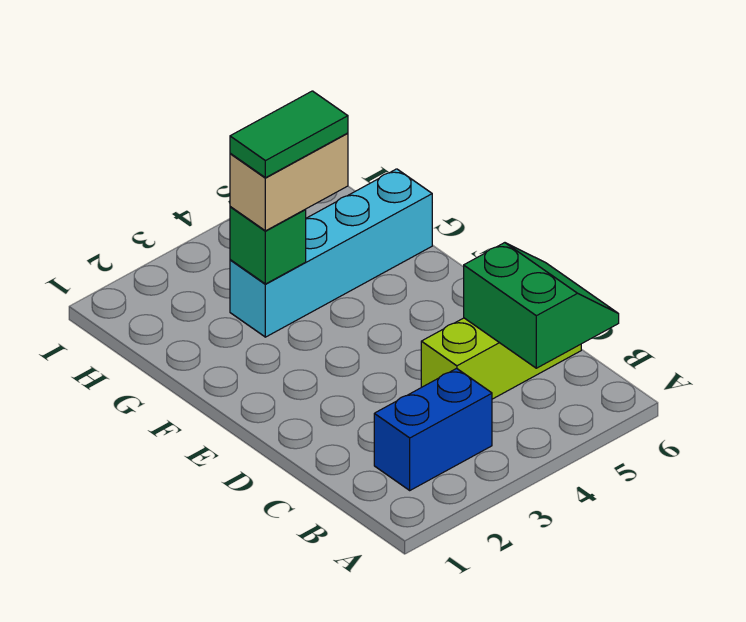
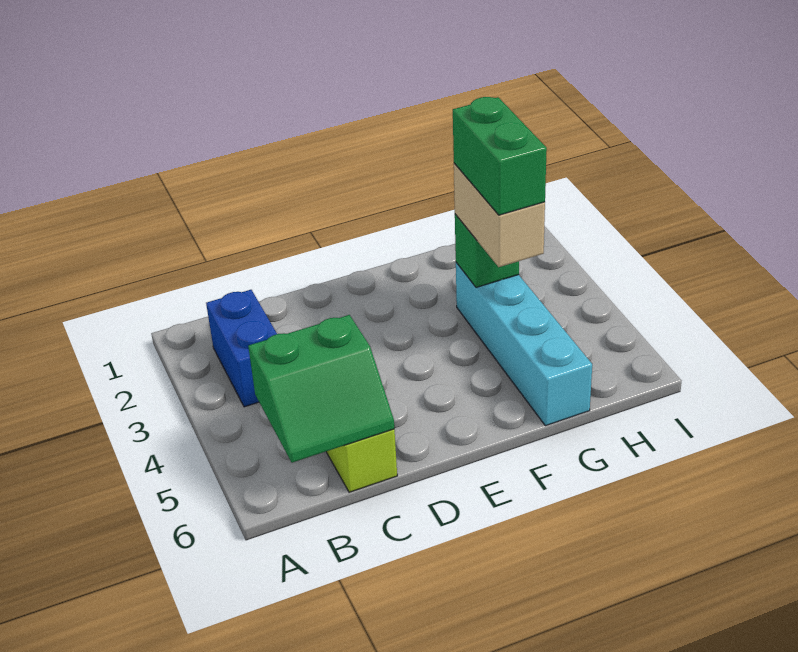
green tile G3:G4 level 4 -> green brick G3:G4 level 4

